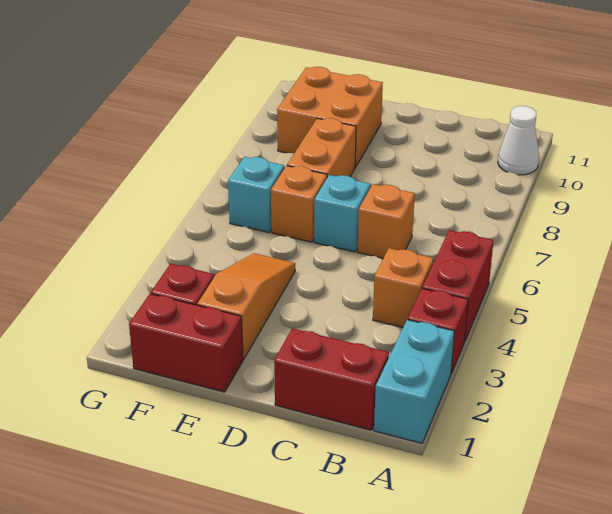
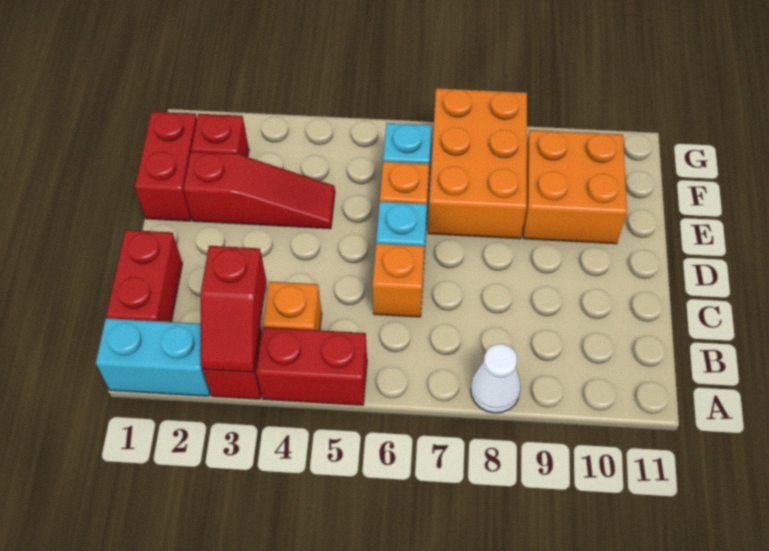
none -> red slope A3:B3 level 2 top B
white cone A10 level 1 -> white cone A8 level 1
orange slope E2:E4 level 1 top 2 -> red slope E2:E4 level 1 top 2
orange brick E7:E8 level 1 -> orange brick E7:G8 level 1

